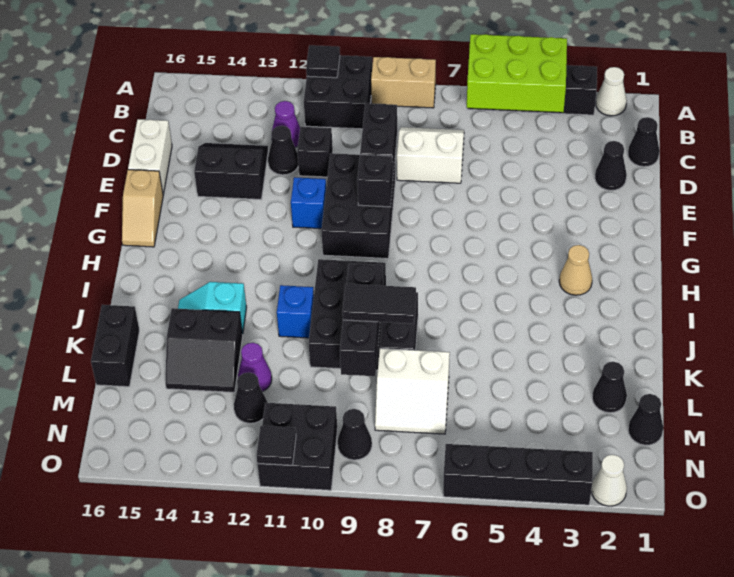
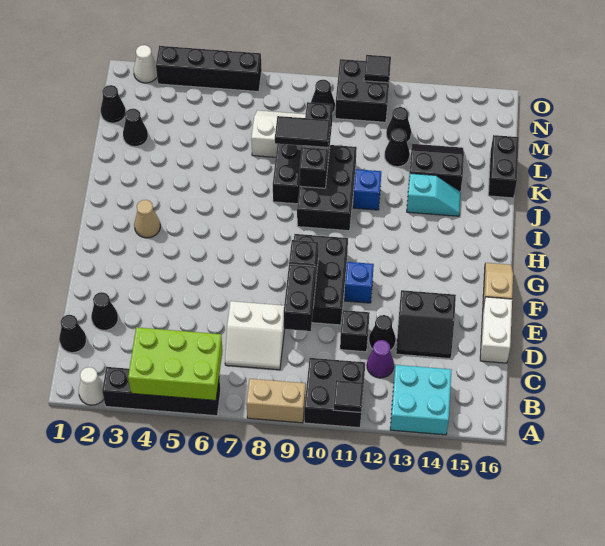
none -> cyan brick A13:B14 level 1
purple cone L12 level 1 -> black cone L12 level 1

